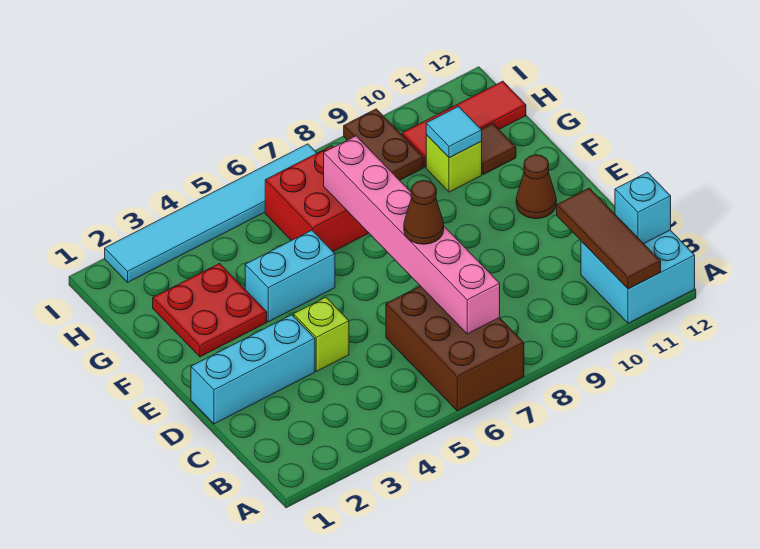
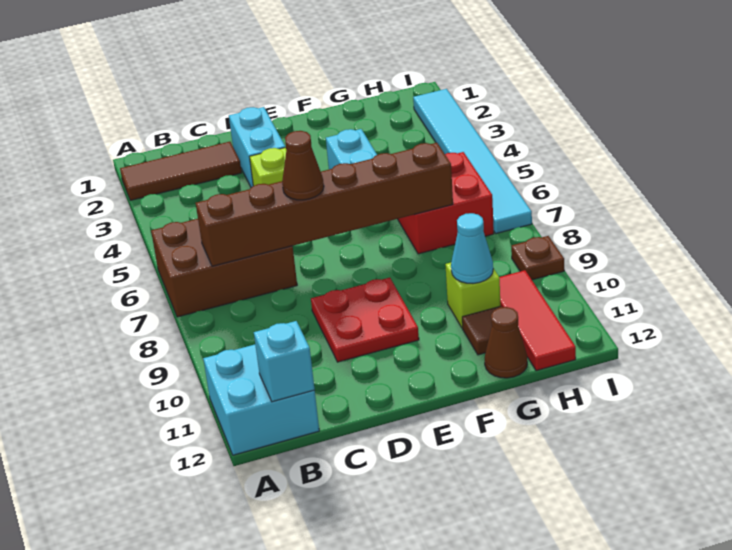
brown tile A11:C11 level 2 -> brown tile A2:C2 level 1
pink brick B7:G7 level 2 -> brown brick B7:G7 level 2
cyan brick D1:D3 level 1 -> cyan brick D2:D3 level 1
brown cone E11 level 1 -> brown cone G12 level 1
red plate F2:G3 level 1 -> red plate D9:E10 level 1
cyan tile G10 level 2 -> cyan cone G10 level 2
brown plate H9:I9 level 1 -> brown plate I9 level 1

